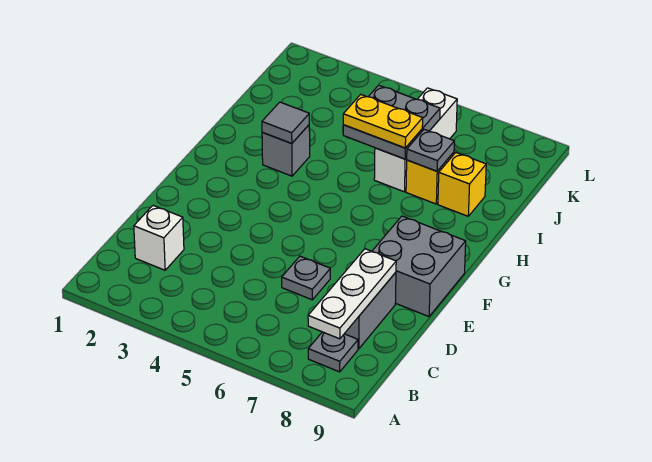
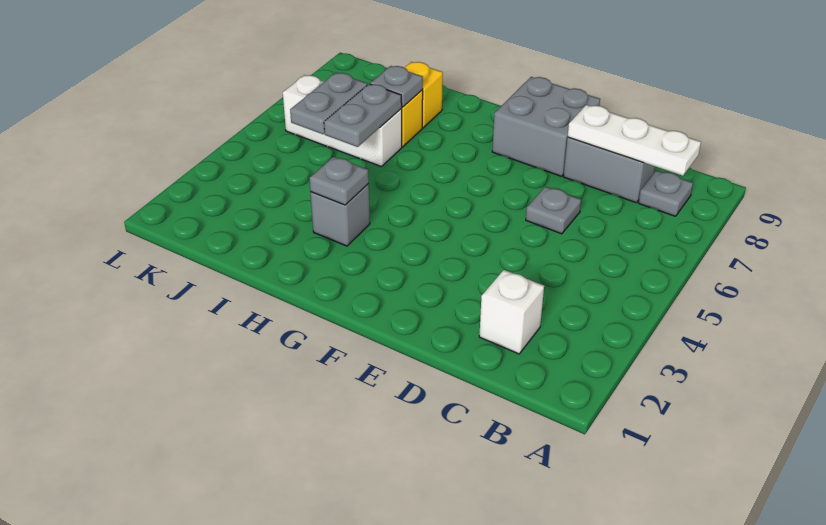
grey tile H3 level 2 -> grey plate H3 level 2
yellow plate I5:I6 level 3 -> none

